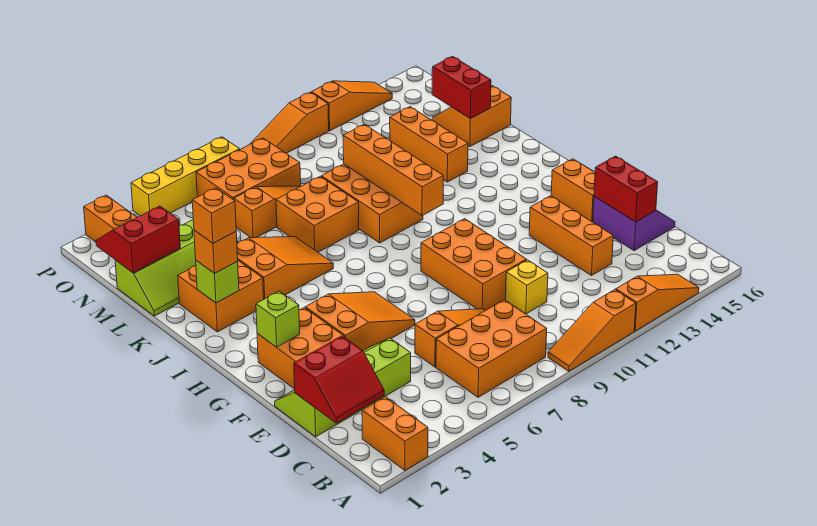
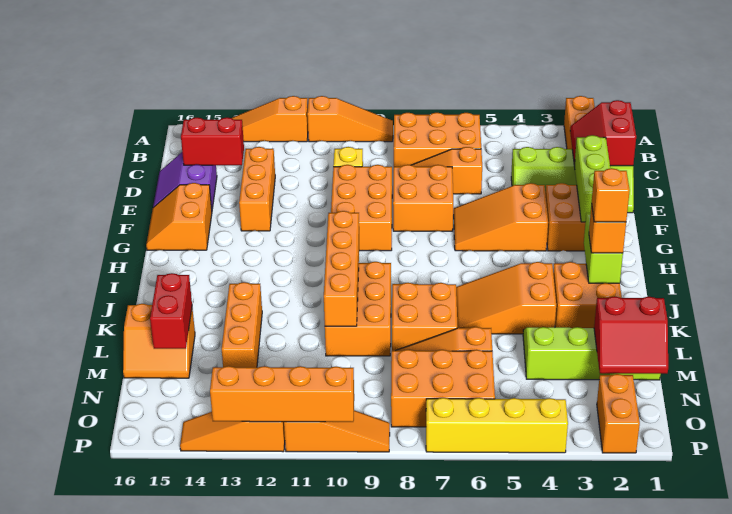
red slope C1:D2 level 2 top D -> red slope C1:D2 level 2 top 1
red brick D15:E15 level 2 -> red brick D14:D15 level 2
none -> orange brick E7:F8 level 1
lime brick G2 level 2 -> lime brick E2:G2 level 2
lime brick J2 level 2 -> lime brick I2:J2 level 2
none -> orange brick P10:P13 level 2

